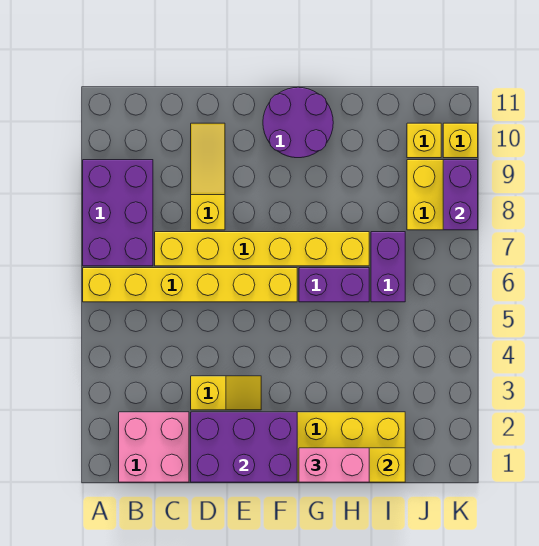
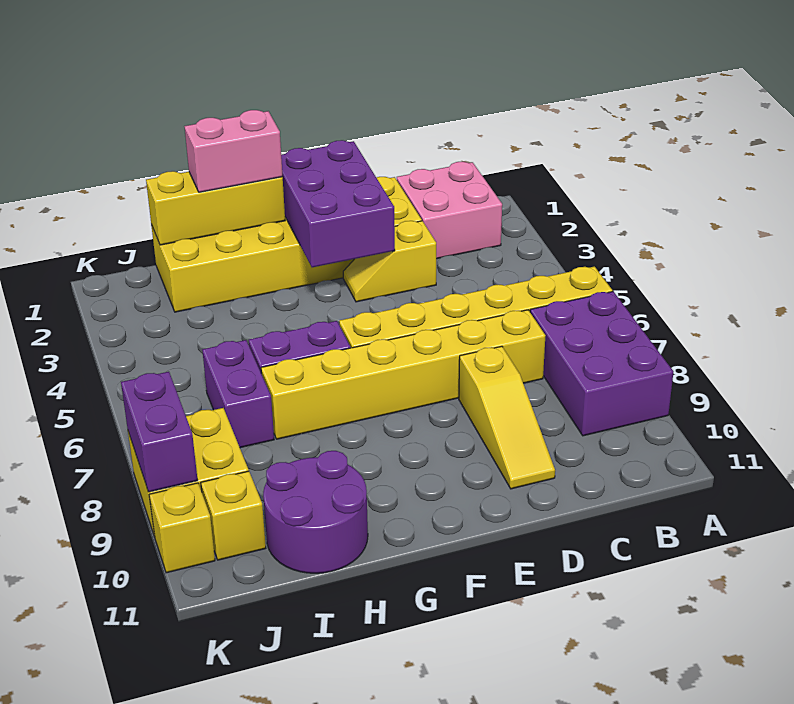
purple brick D1:F2 level 2 -> purple brick E1:F3 level 2
purple round brick F10:G11 level 1 -> purple round brick H10:I11 level 1

